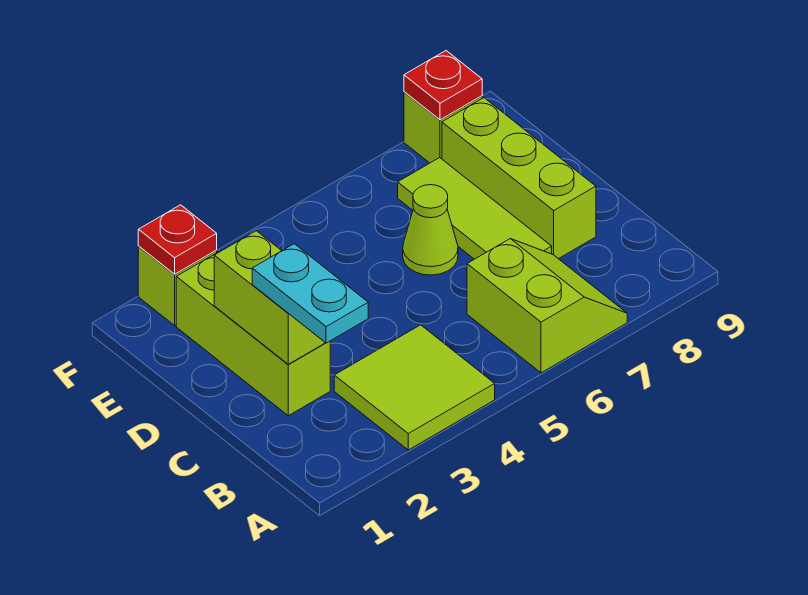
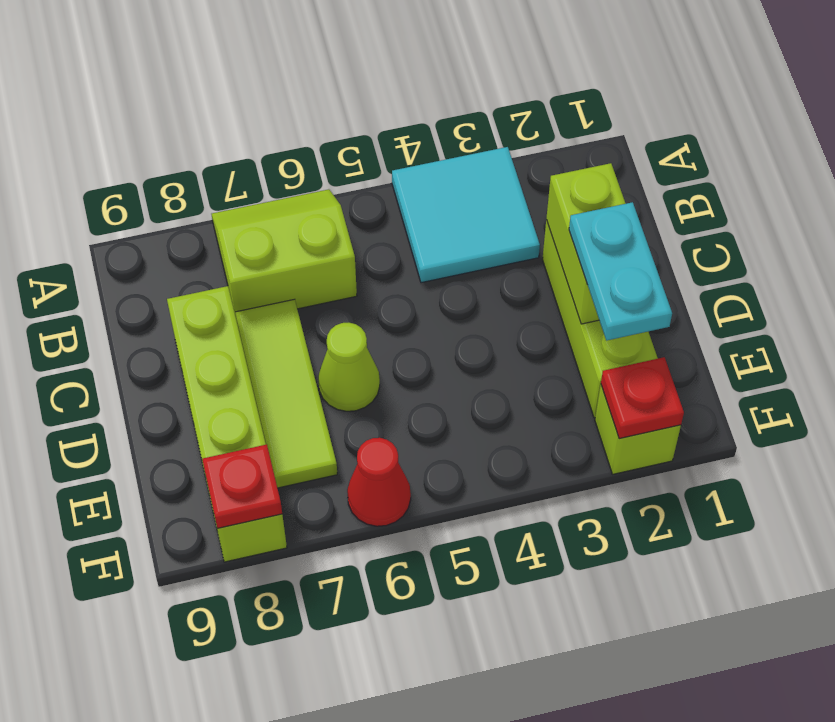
lime tile A3:B4 level 1 -> cyan tile A3:B4 level 1
lime slope A6:B7 level 1 top 6 -> lime slope A6:B7 level 1 top B
cyan plate B2:C2 level 3 -> cyan plate D2:E2 level 3
none -> red cone F6 level 1

